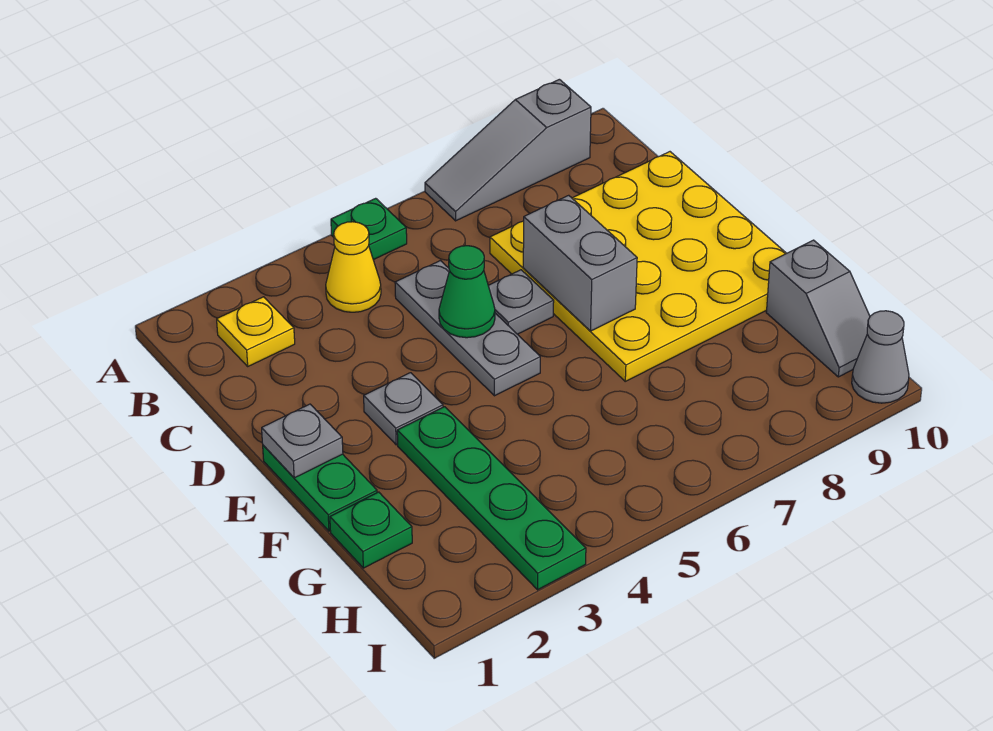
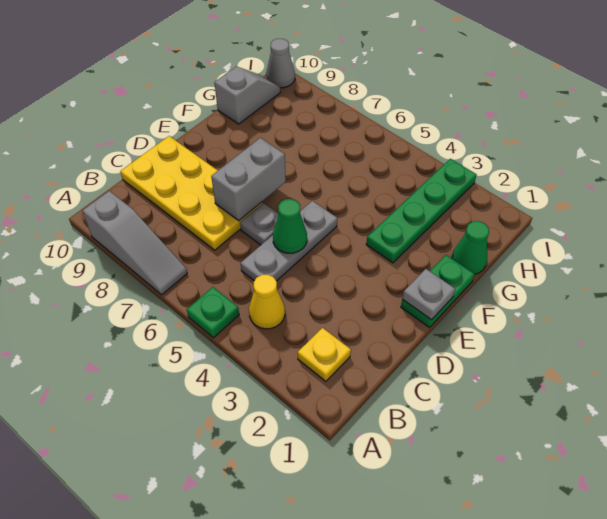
yellow plate C7:F10 level 1 -> yellow plate C7:D10 level 1
grey plate E3 level 1 -> none
green plate G1 level 1 -> green cone G1 level 1

